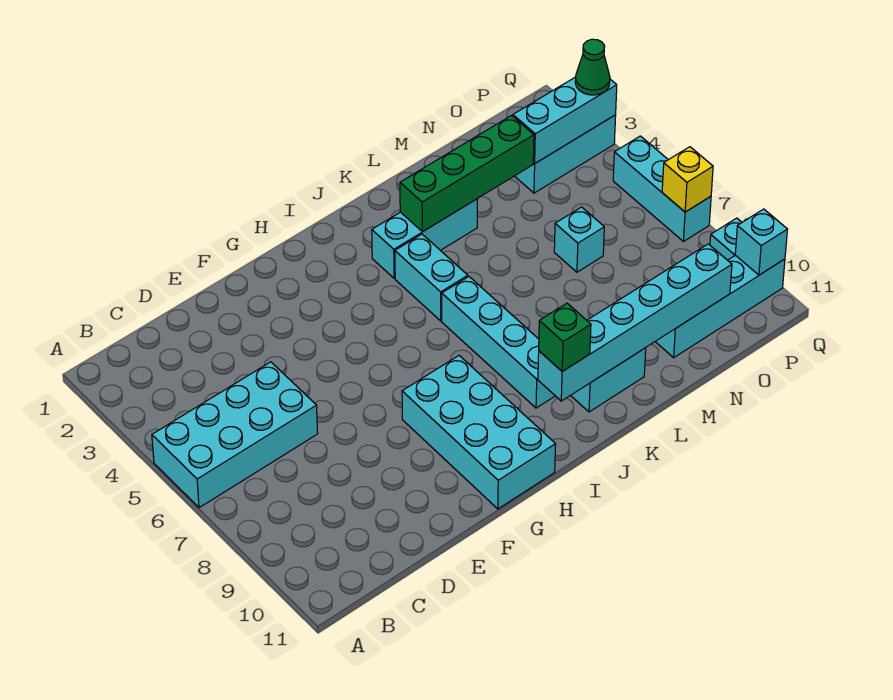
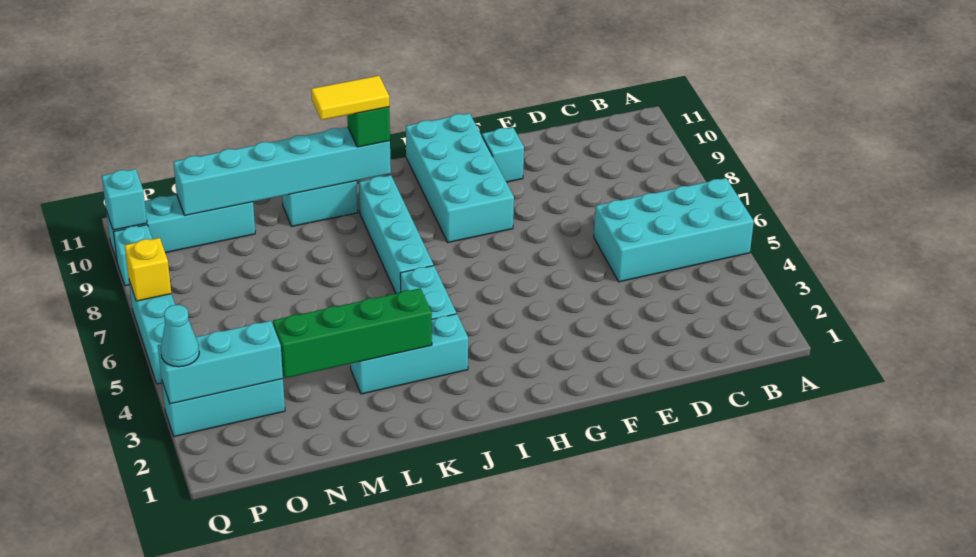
none -> yellow tile J10:K10 level 4
cyan brick N6 level 1 -> cyan brick F10 level 1
green cone Q3 level 3 -> cyan cone Q3 level 3

